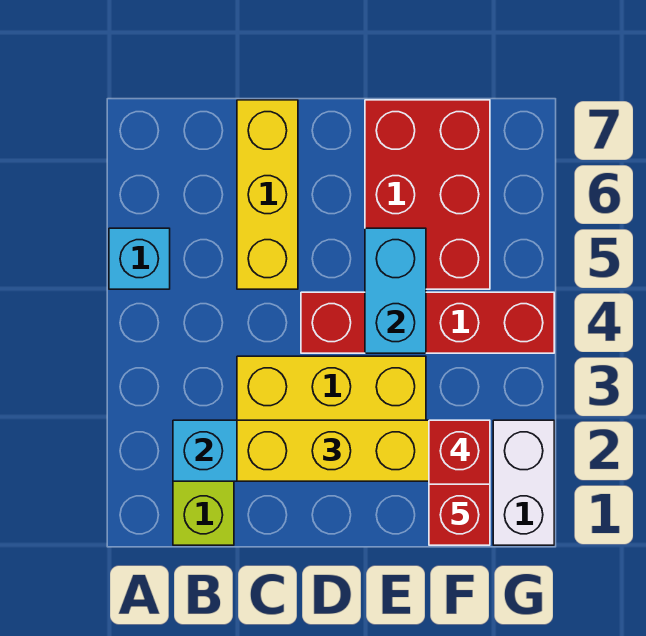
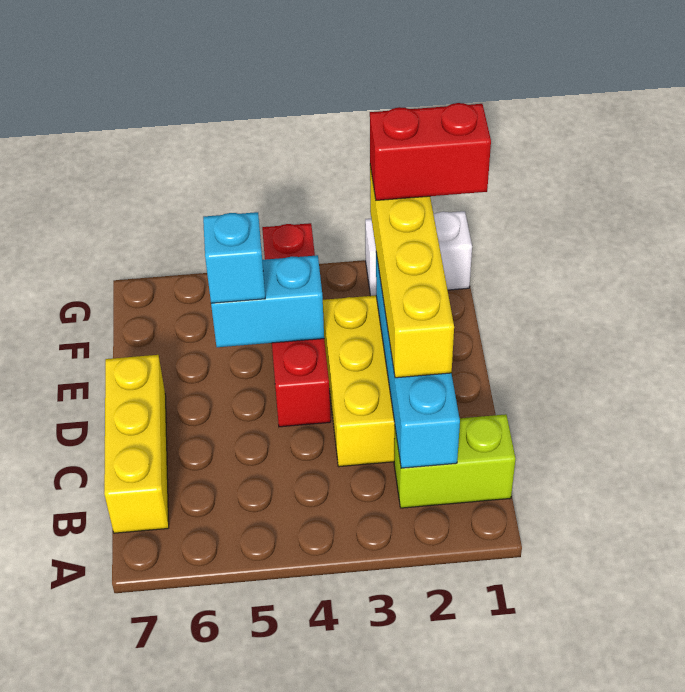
cyan brick A5 level 1 -> cyan brick E5 level 3
yellow brick C5:C7 level 1 -> yellow brick B7:D7 level 1
red brick E5:F7 level 1 -> none
red brick F1 level 5 -> none

